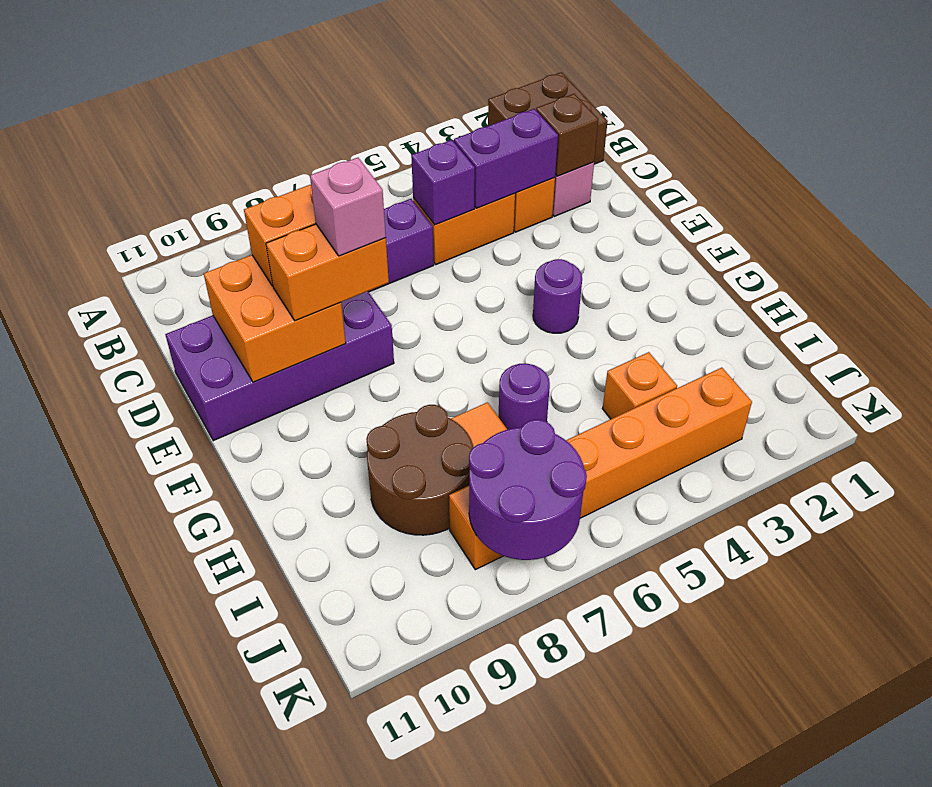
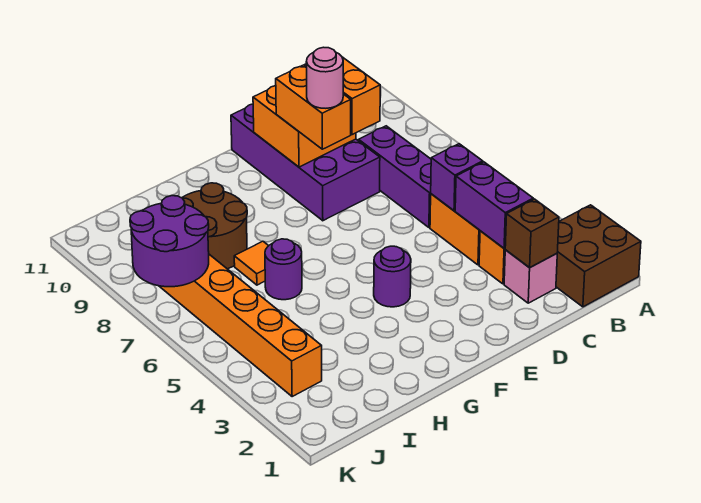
pink brick E8 level 4 -> pink round brick E8 level 4
orange brick I4 level 1 -> none

